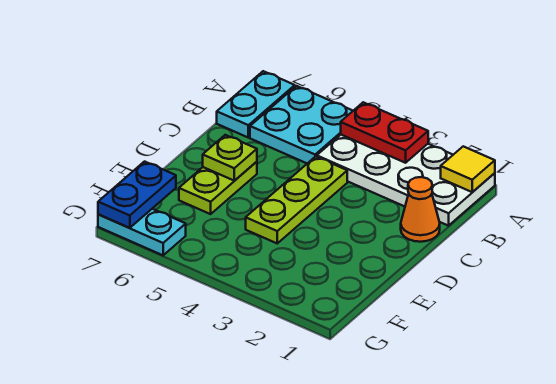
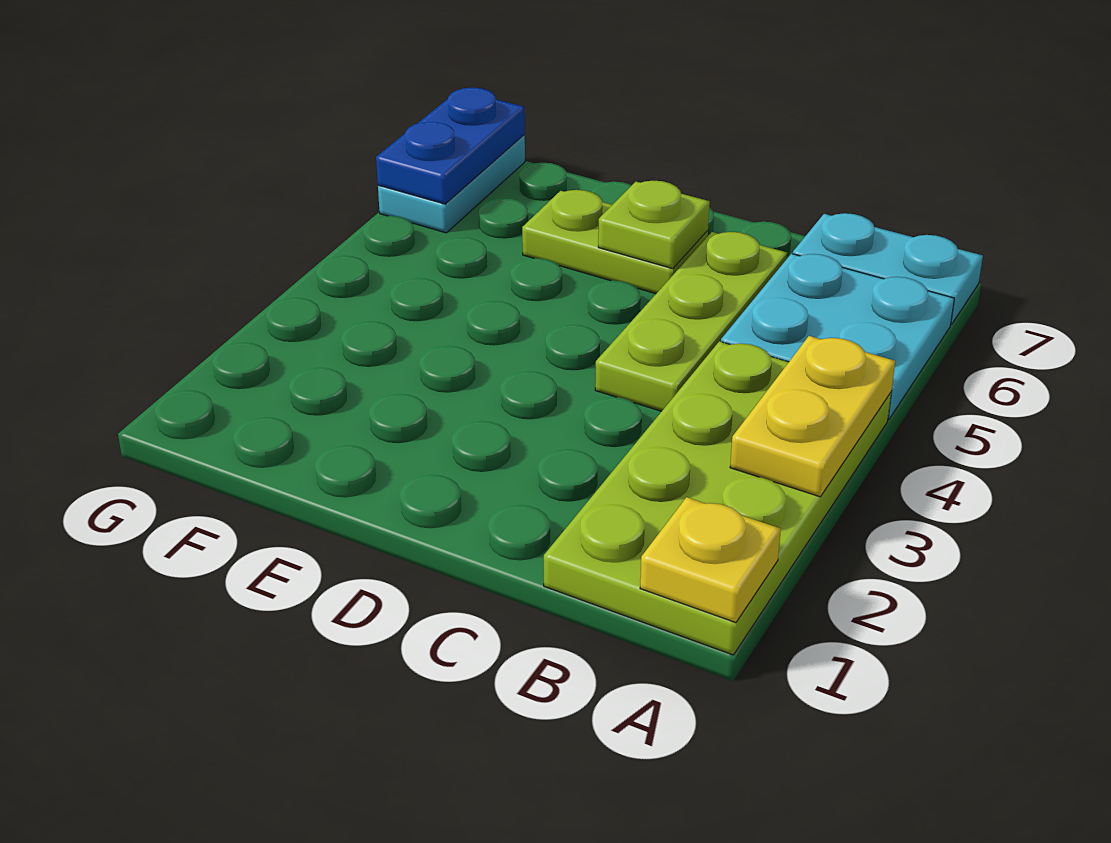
white plate A1:B4 level 1 -> lime plate A1:B4 level 1
yellow tile A1 level 2 -> yellow plate A1 level 2
red plate A3:A4 level 2 -> yellow plate A3:A4 level 2
orange cone C1 level 1 -> none
lime plate C4:E4 level 1 -> lime plate C4:C6 level 1
blue plate F7:G7 level 2 -> blue plate G6:G7 level 2

